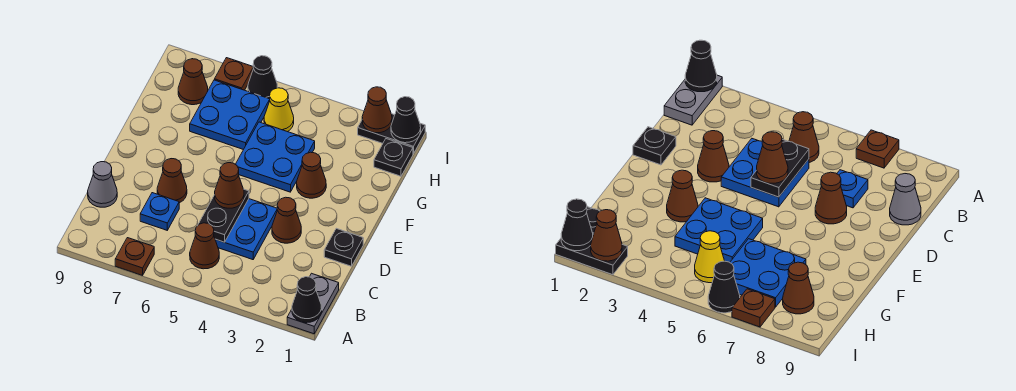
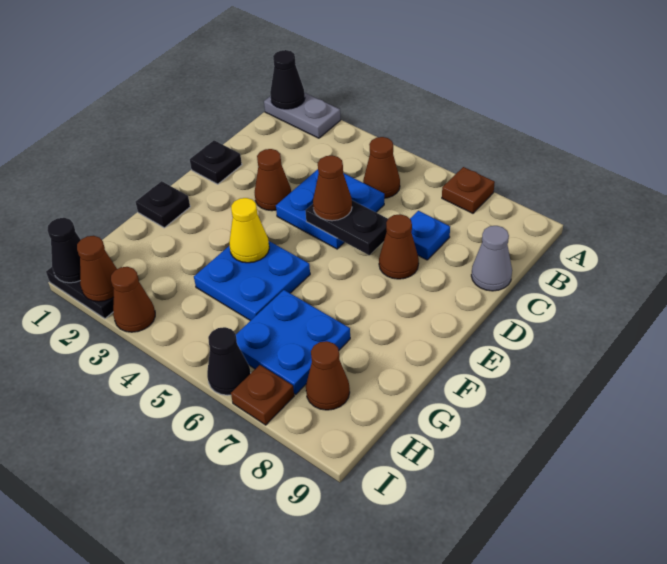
grey plate A1:B1 level 1 -> grey plate A1:A2 level 1
black plate C5:D5 level 2 -> black plate D5:D6 level 2
brown cone F3 level 1 -> brown cone I3 level 1
black plate H1 level 1 -> black plate F1 level 1
yellow cone H5 level 1 -> yellow cone F4 level 2

